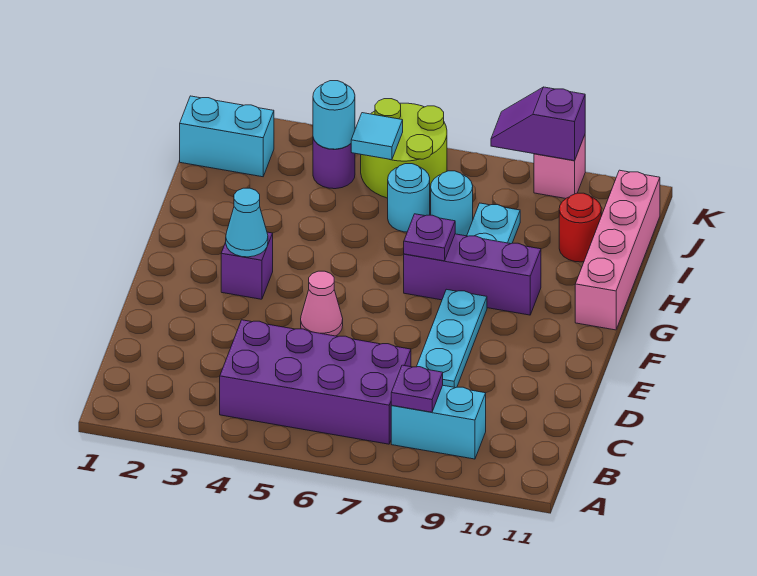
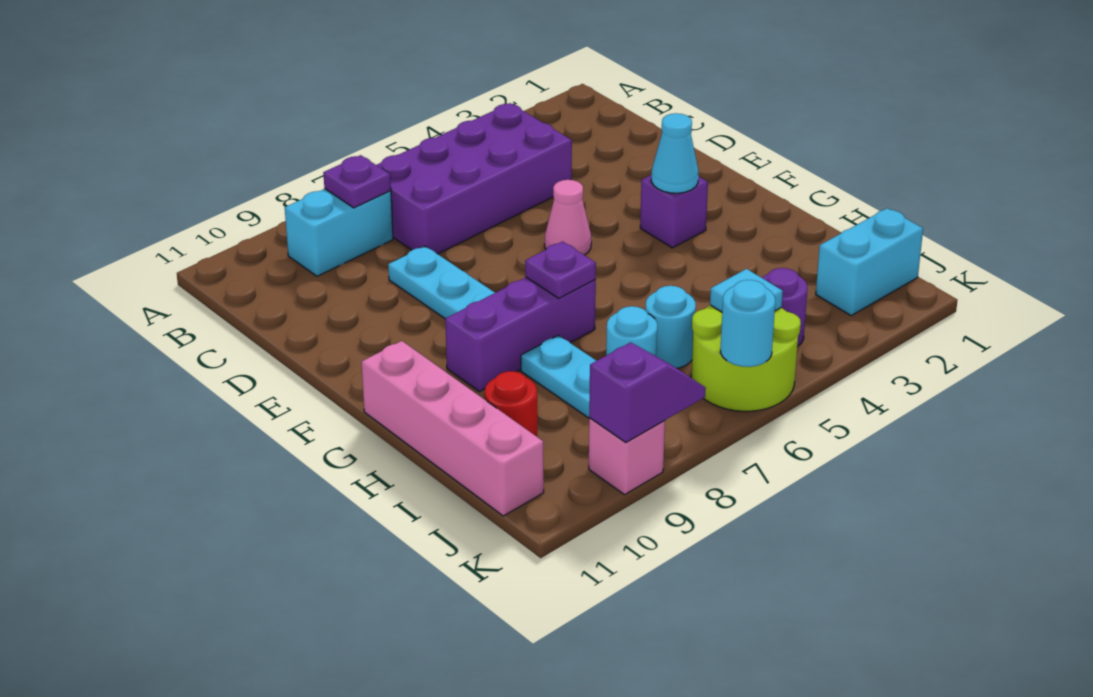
cyan round brick J4 level 2 -> cyan round brick K6 level 2

